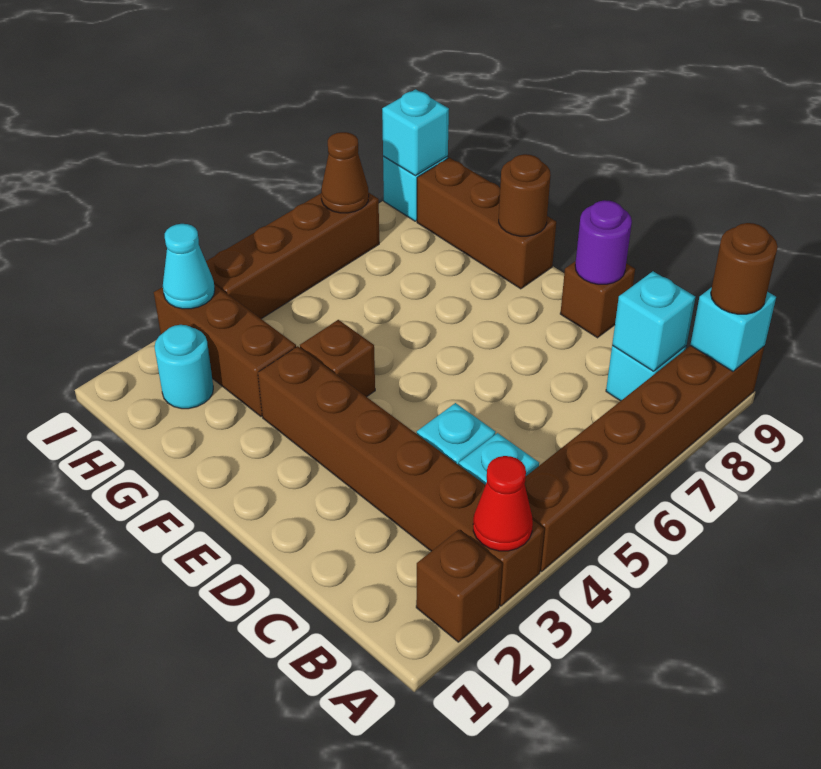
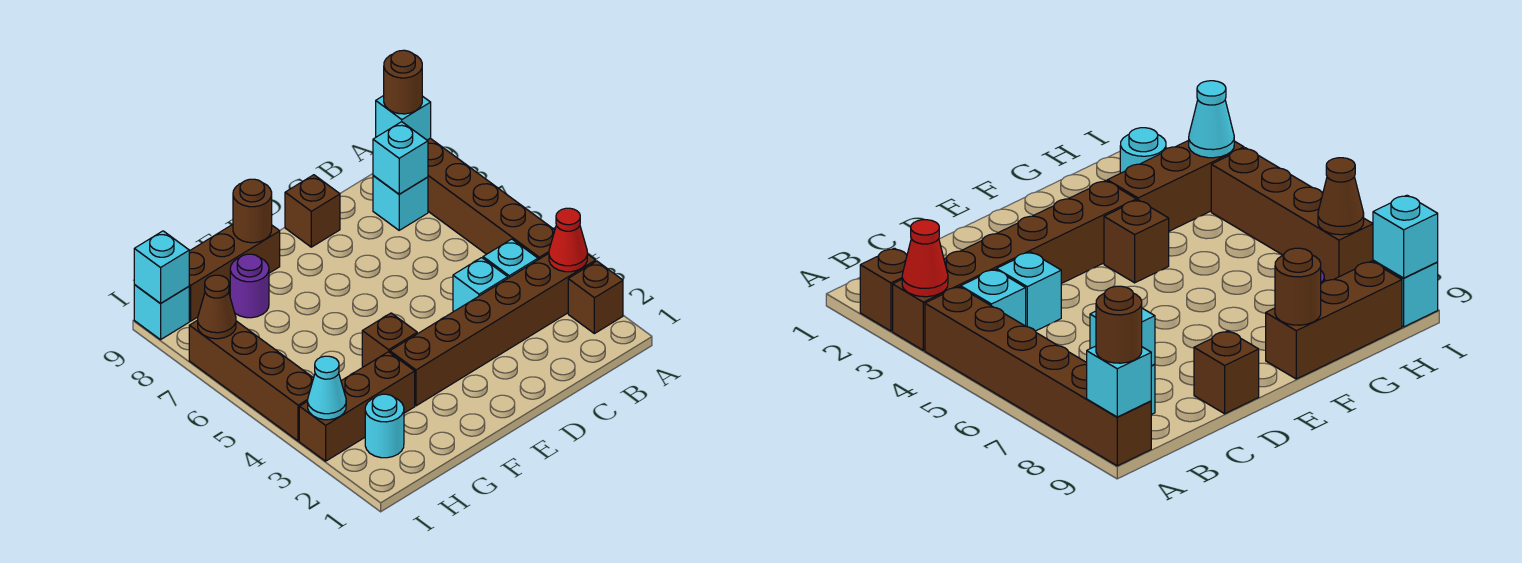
purple round brick D9 level 2 -> purple round brick G8 level 1

